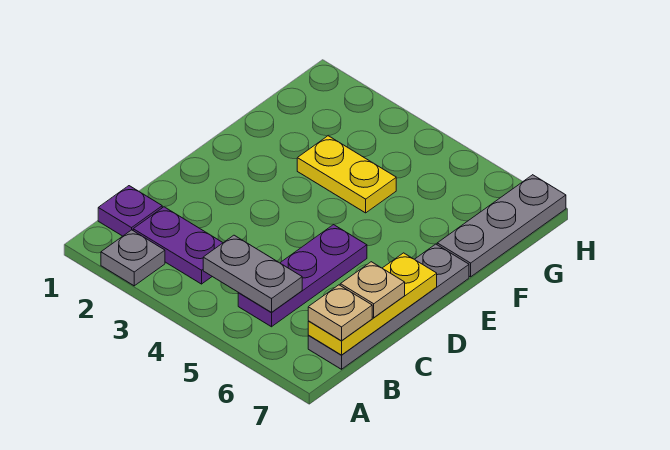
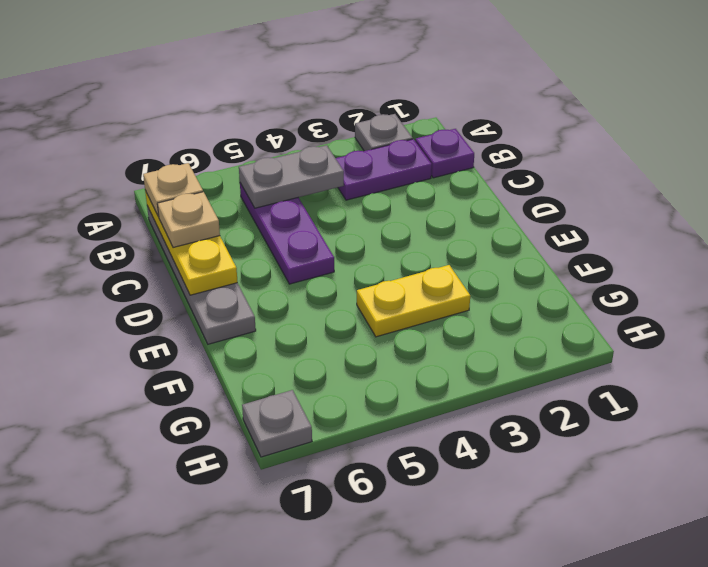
grey plate F7:H7 level 1 -> grey plate H7 level 1

